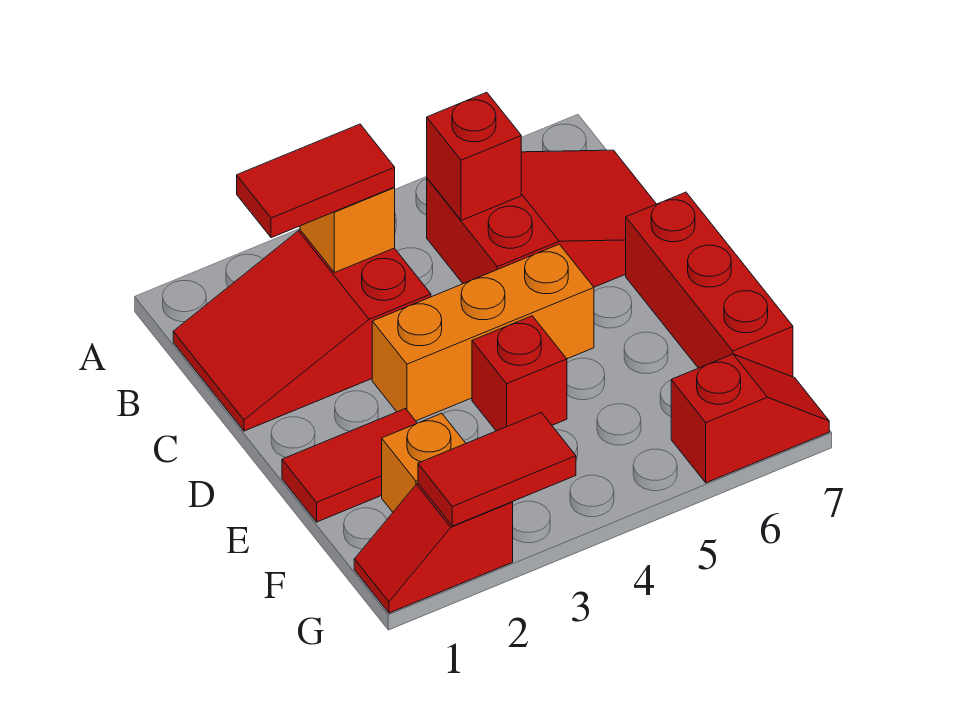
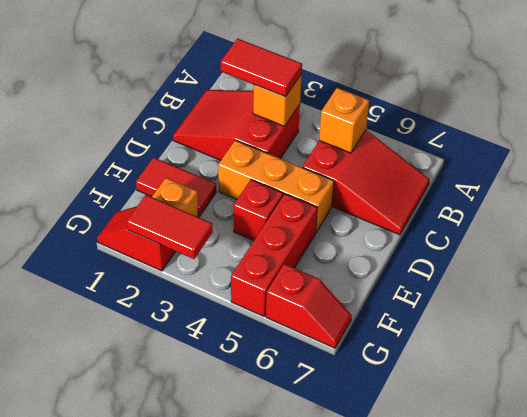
red brick B5 level 2 -> orange brick B5 level 2
red brick D7:F7 level 1 -> red brick E5:G5 level 1

